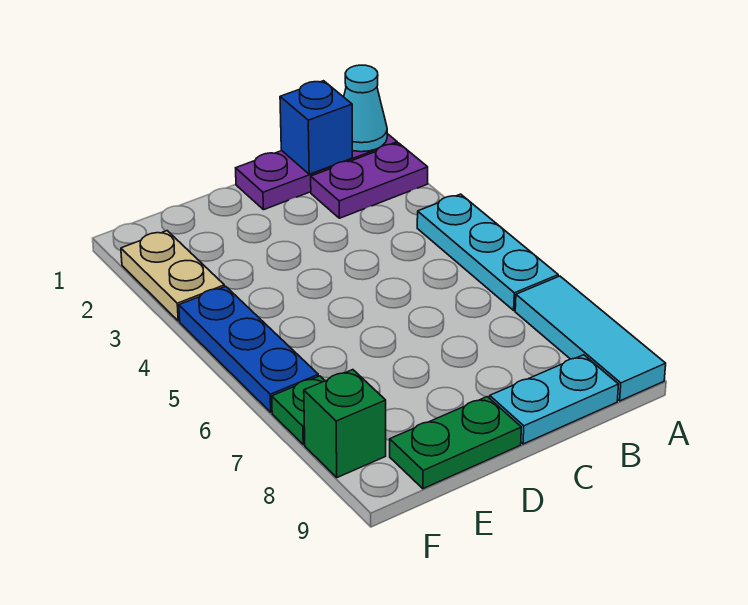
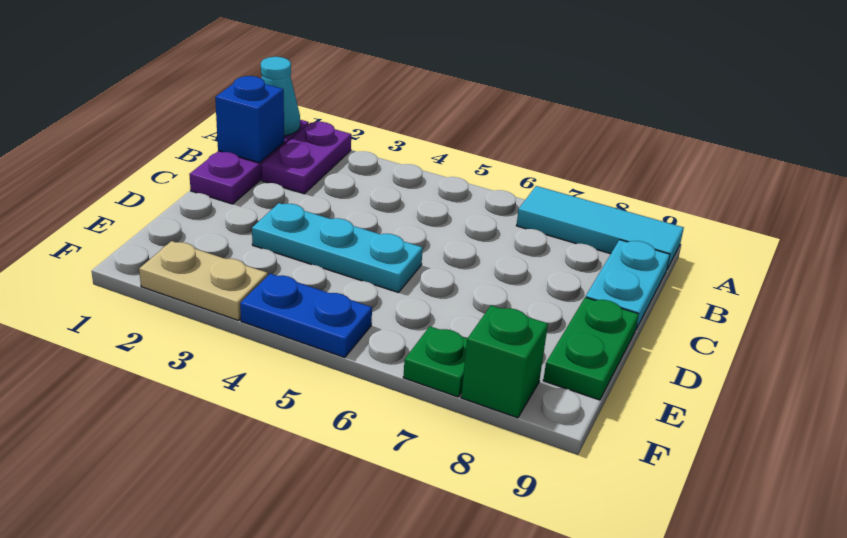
cyan plate A4:A6 level 1 -> cyan plate D3:D5 level 1
blue plate F4:F6 level 1 -> blue plate F4:F5 level 1

